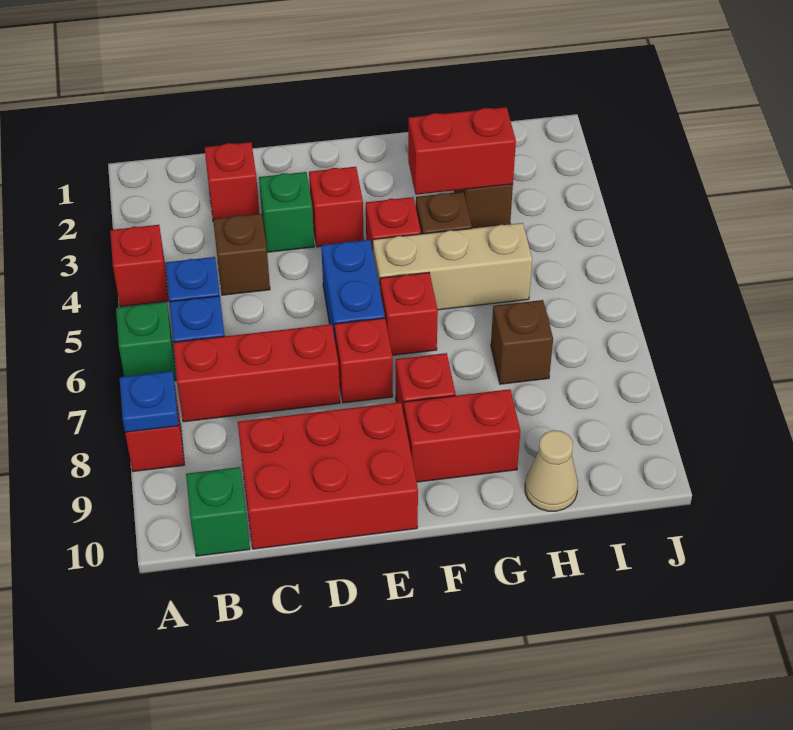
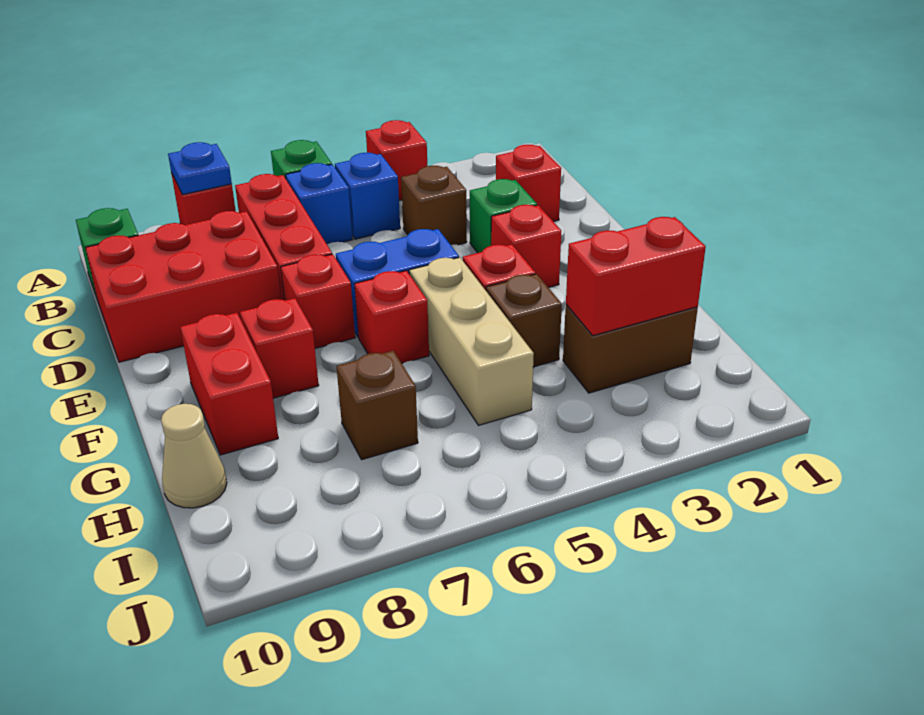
red brick C9:E10 level 1 -> red brick C8:D10 level 1
red brick G3:H3 level 2 -> red brick H2:H3 level 2

